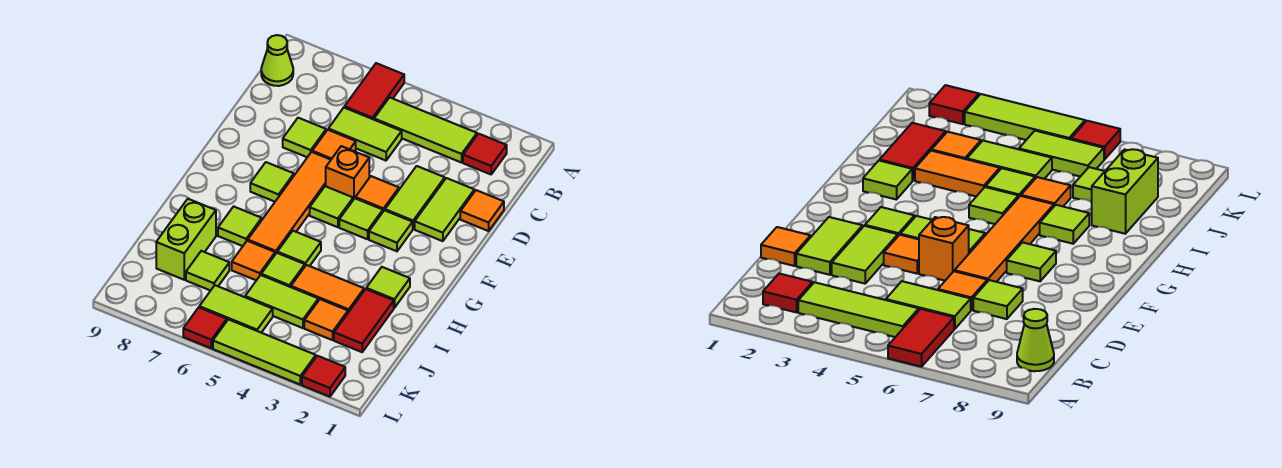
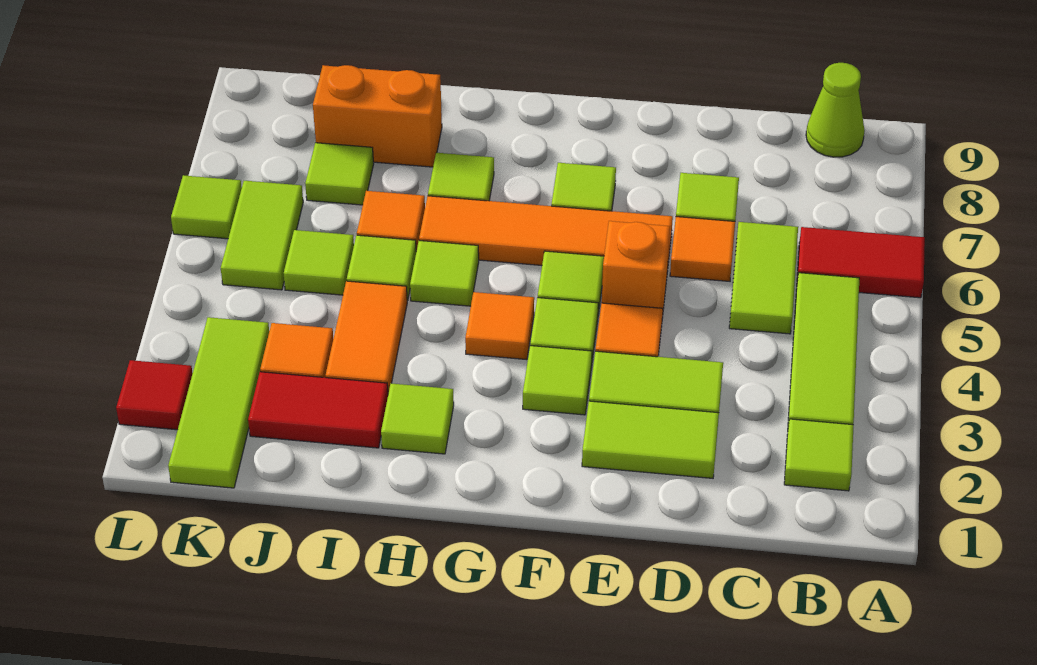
red tile B2 level 1 -> lime tile B2 level 1
orange tile D1 level 1 -> orange tile G4 level 1
lime brick I8:J8 level 1 -> orange brick I8:J8 level 1
lime tile J4:J5 level 1 -> lime tile J5 level 1
lime tile L3:L5 level 1 -> lime tile K1:K3 level 1
red tile L6 level 1 -> lime tile L6 level 1

